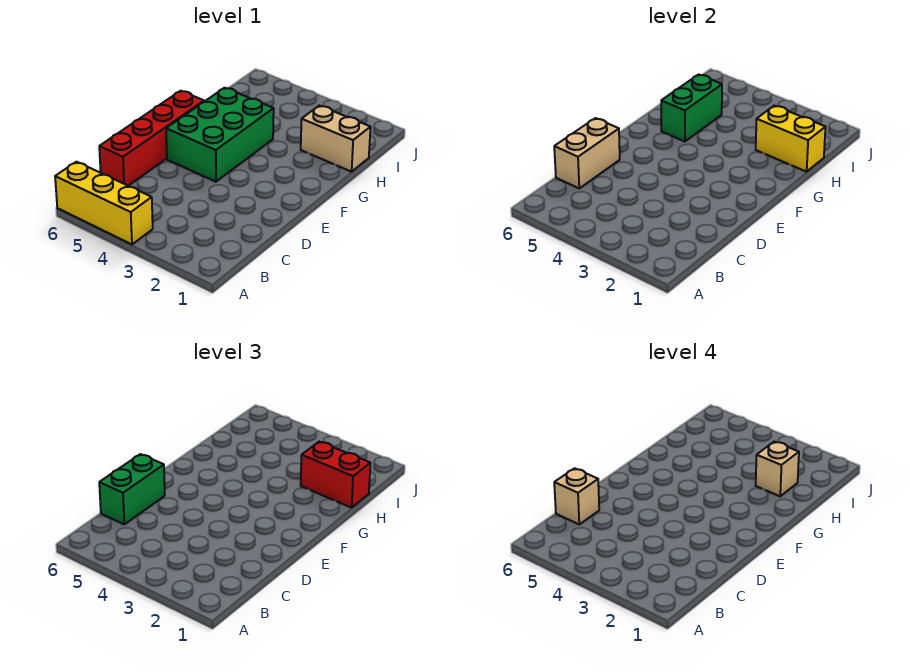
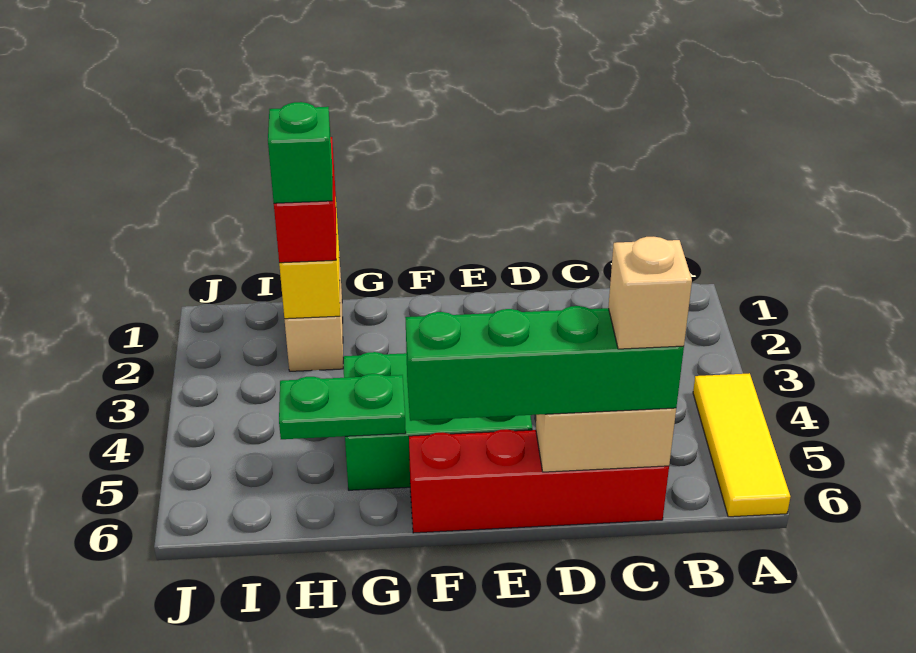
yellow brick A4:A6 level 1 -> yellow tile A4:A6 level 1
green brick C6:D6 level 3 -> green brick C6:F6 level 3
green brick G5:H5 level 2 -> green plate G5:H5 level 2
tan brick H2 level 4 -> green brick H2 level 4

